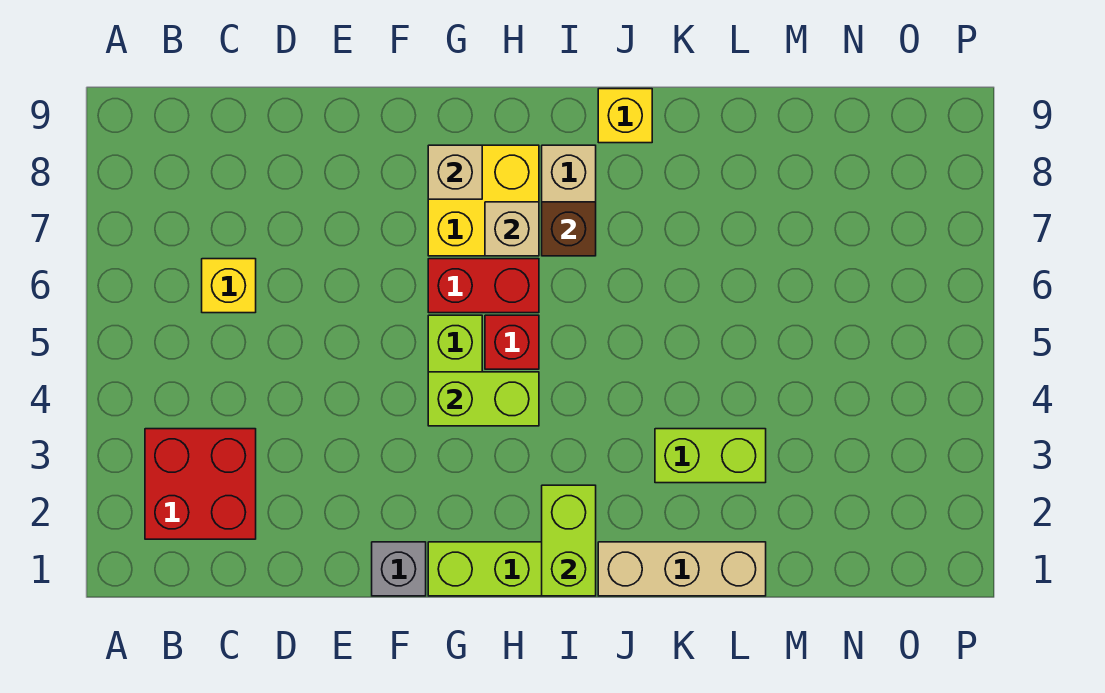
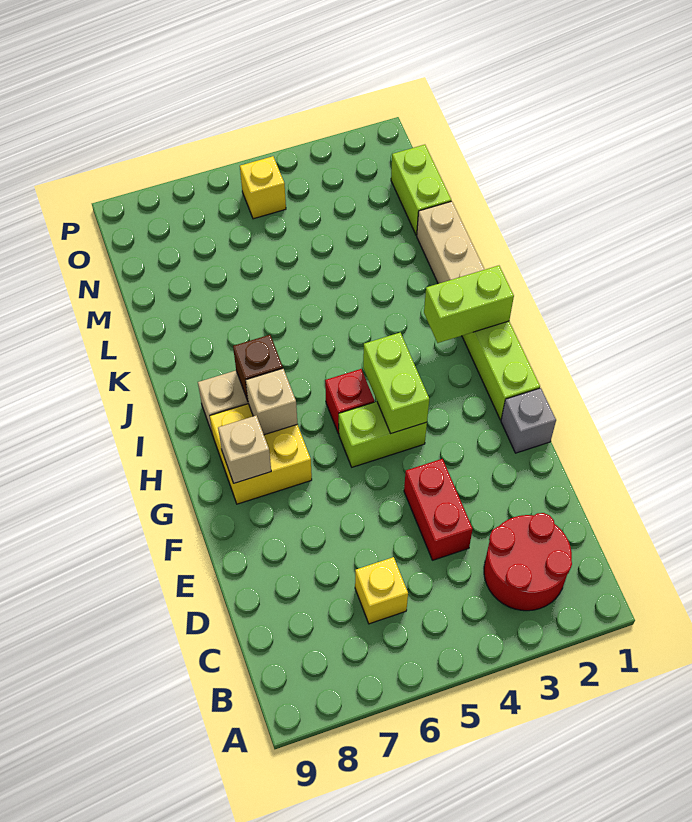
red brick B2:C3 level 1 -> red round brick B2:C3 level 1
red brick G6:H6 level 1 -> red brick D4:E4 level 1
yellow brick J9 level 1 -> yellow brick O5 level 1
lime brick K3:L3 level 1 -> lime brick M1:N1 level 1

